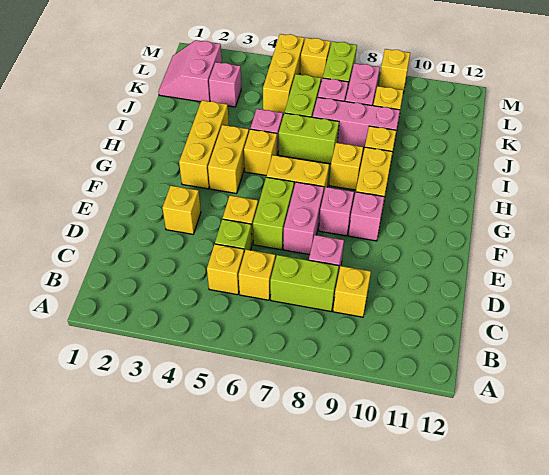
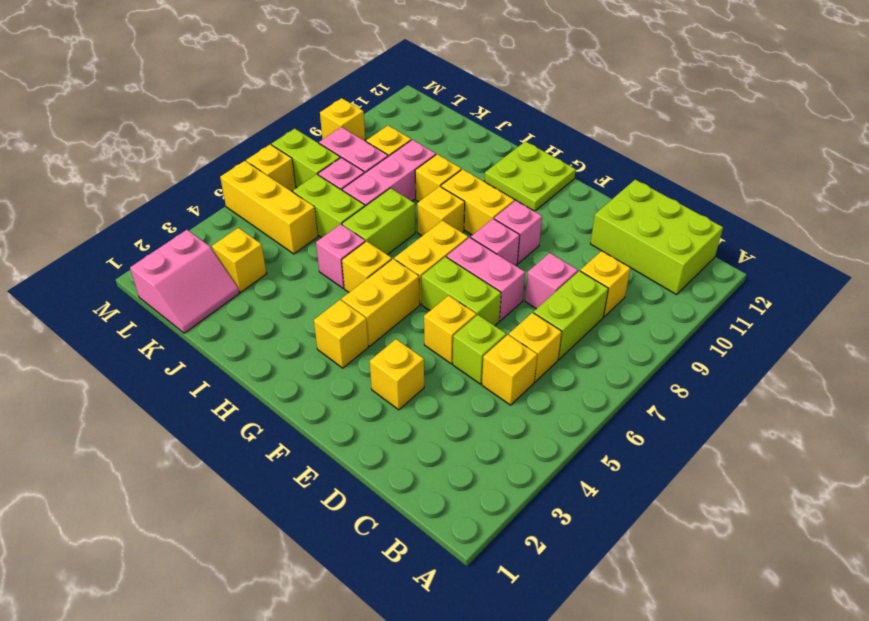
none -> lime brick B11:D12 level 1
yellow brick G3:I3 level 1 -> yellow brick G3 level 1
yellow brick G4:H4 level 1 -> yellow brick G4:G5 level 1
none -> lime plate G11:H12 level 1
pink slope K1:L2 level 1 top 2 -> pink slope K1:L2 level 1 top L
pink brick K3 level 1 -> yellow brick K3 level 1

